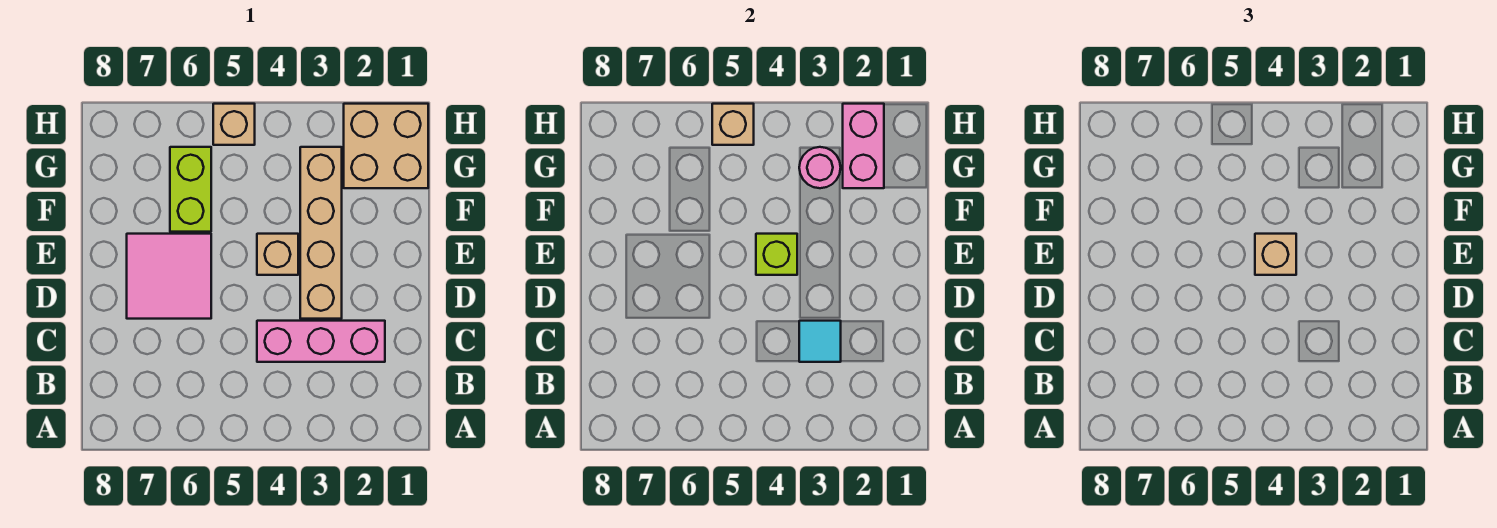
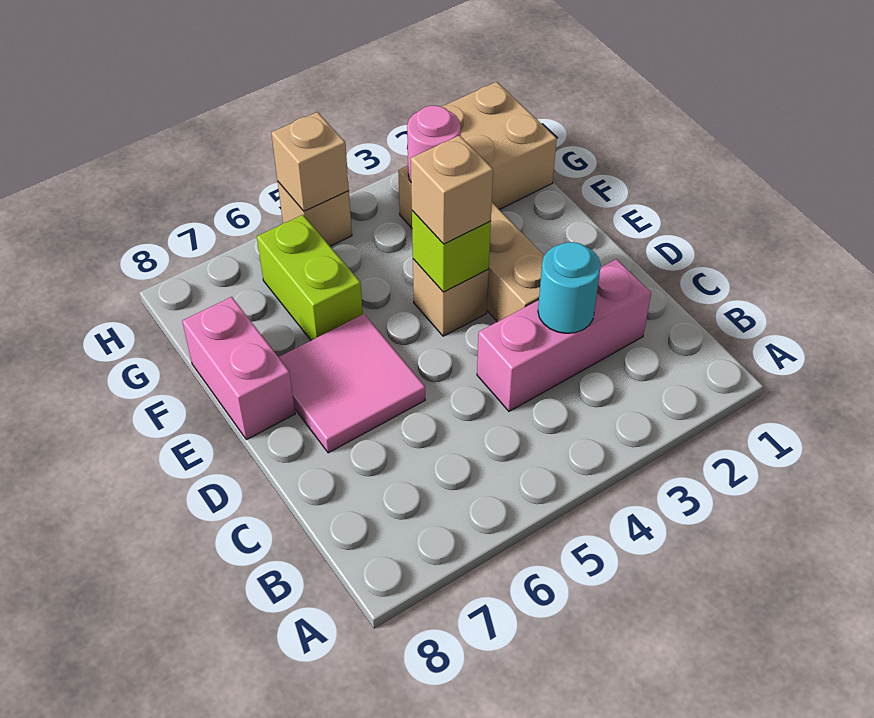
cyan tile C3 level 2 -> cyan round brick C3 level 2
pink brick G2:H2 level 2 -> pink brick E8:F8 level 1

